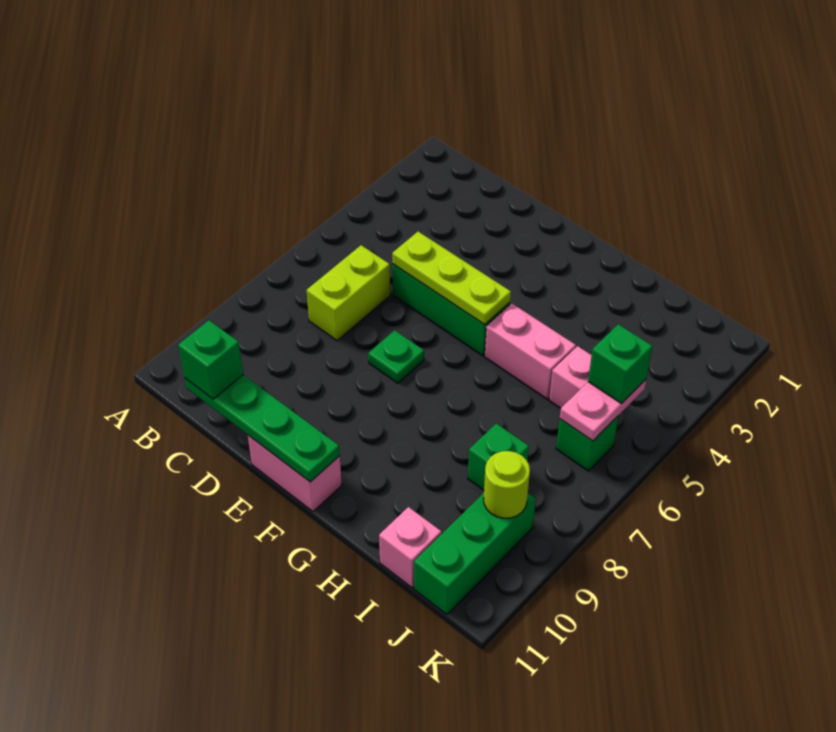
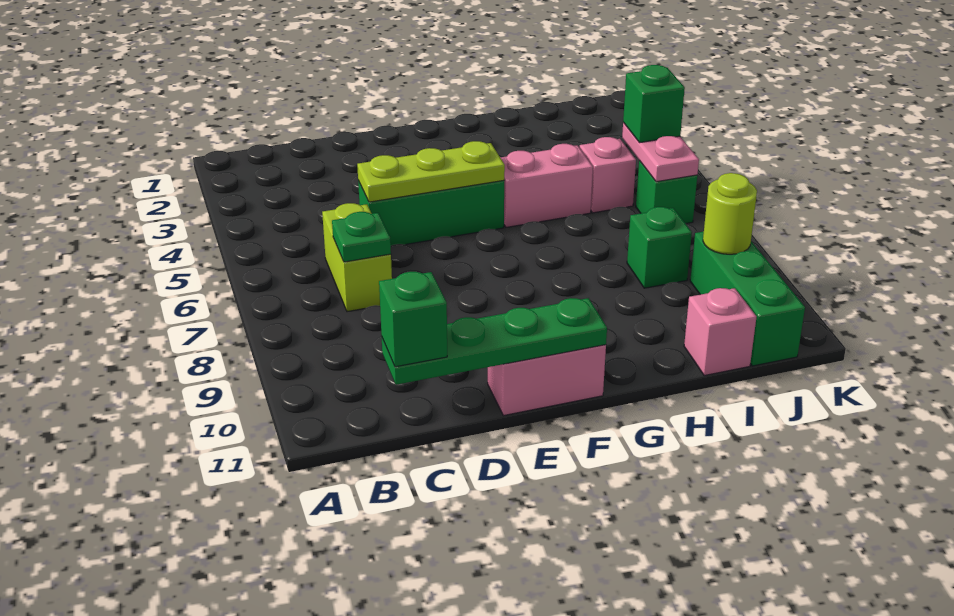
green plate E7 level 1 -> green plate C7 level 2

